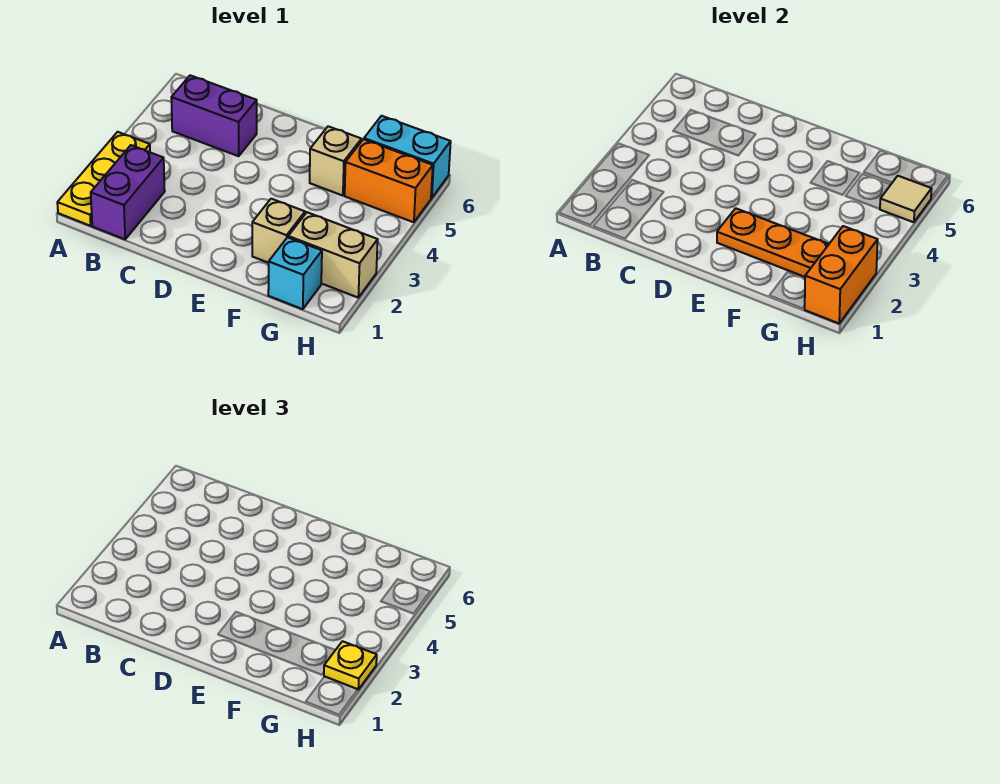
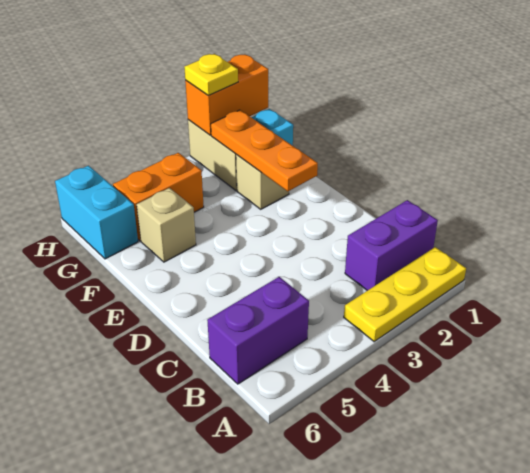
purple brick B5:C5 level 1 -> purple brick B5:B6 level 1
orange brick G5:H5 level 1 -> orange brick G4:G5 level 1
tan tile H5 level 2 -> none

